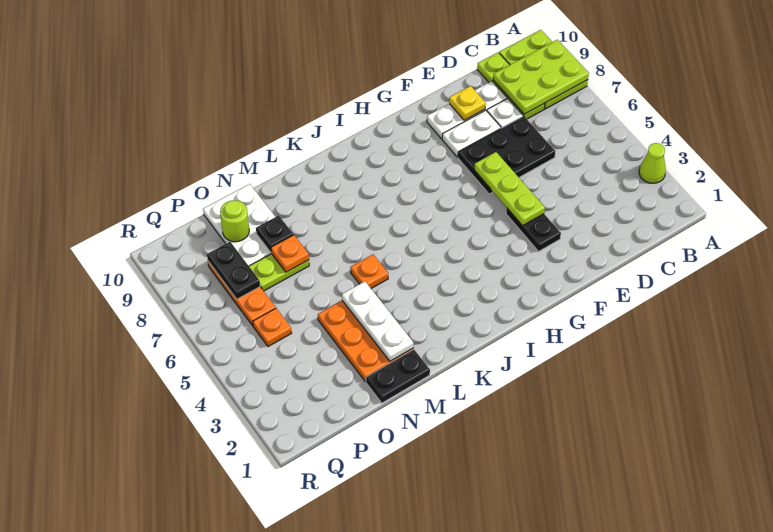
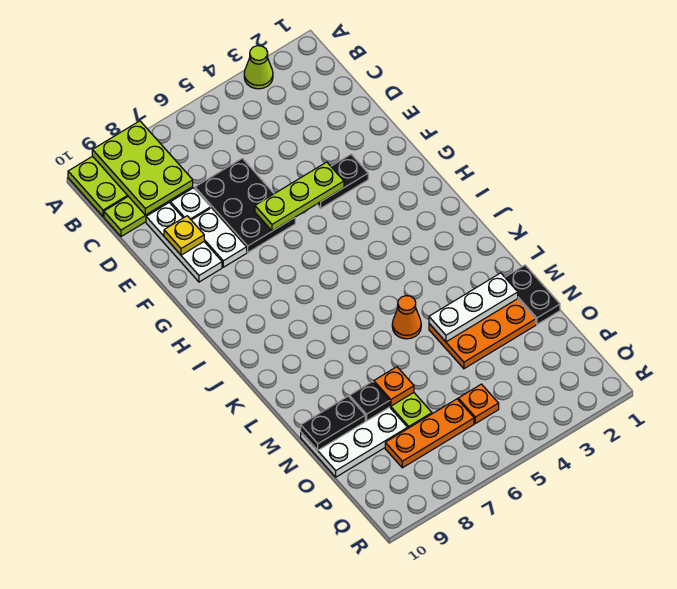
orange plate L5 level 1 -> orange cone L5 level 1
lime round brick O9 level 2 -> none
black plate P7:P8 level 2 -> black plate N9:N10 level 2

